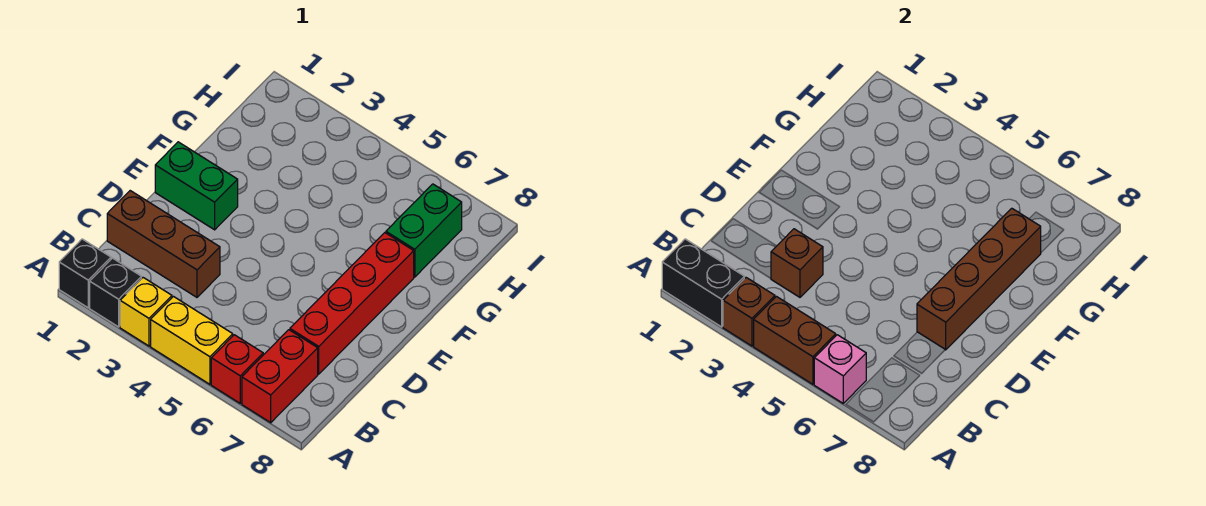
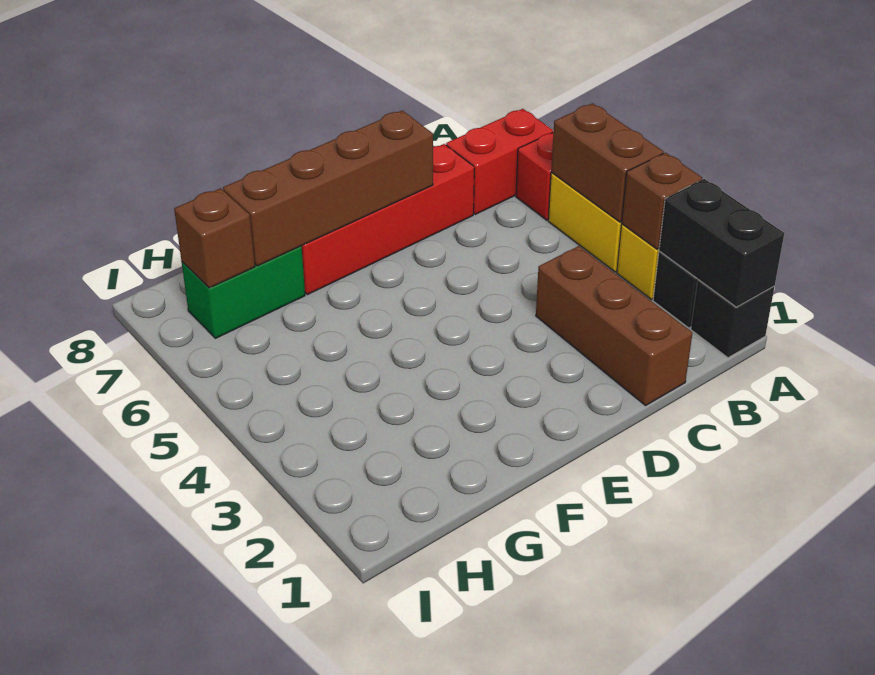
pink brick A6 level 2 -> none
brown brick C3 level 2 -> brown brick H7 level 2
green brick E1:E2 level 1 -> none

